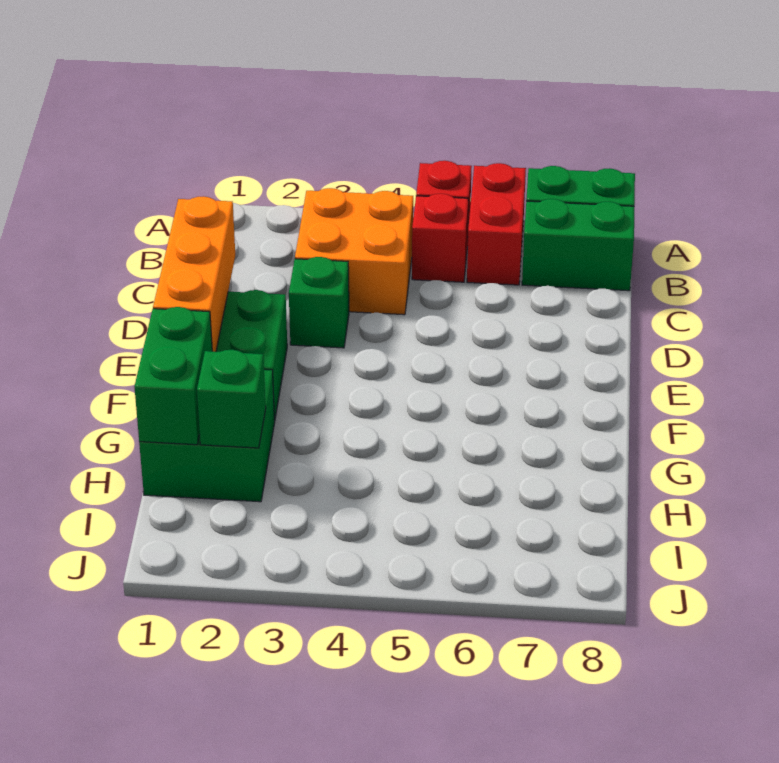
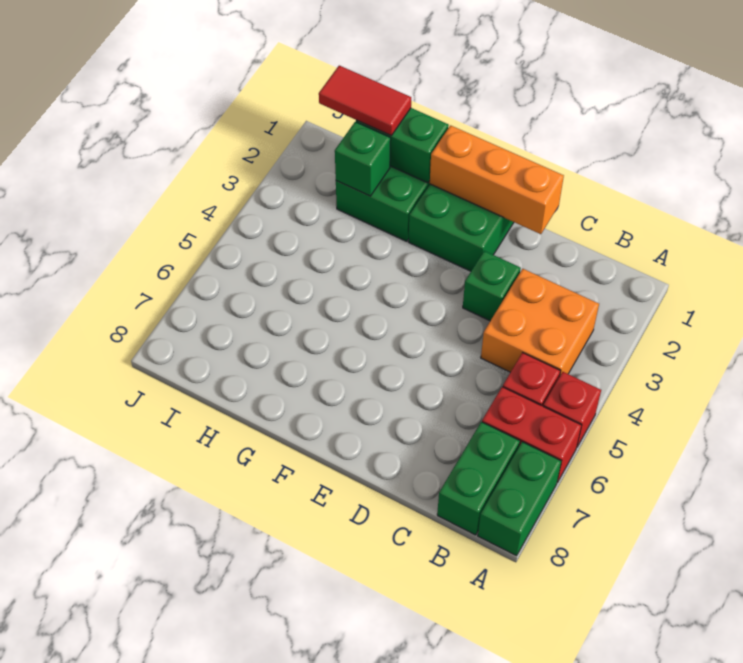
none -> red tile H1:I1 level 3

